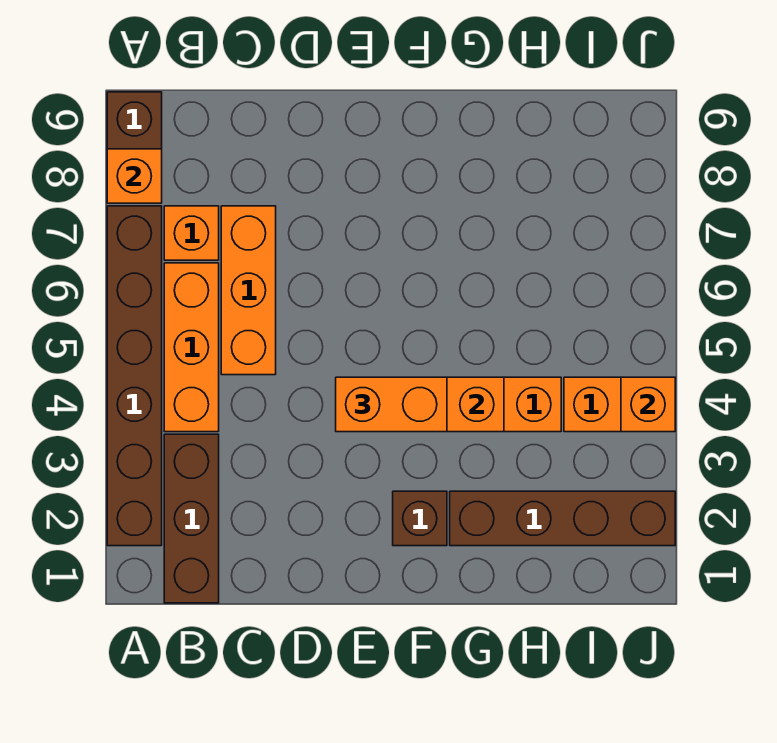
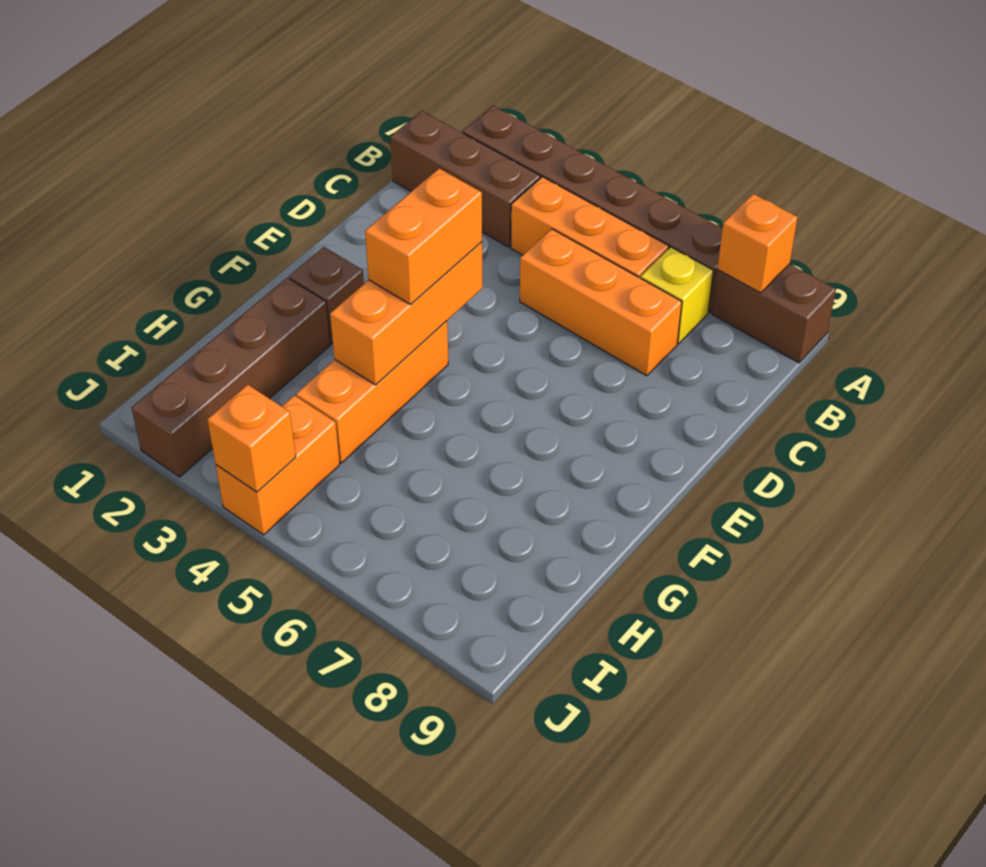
orange brick B7 level 1 -> yellow brick B7 level 1

